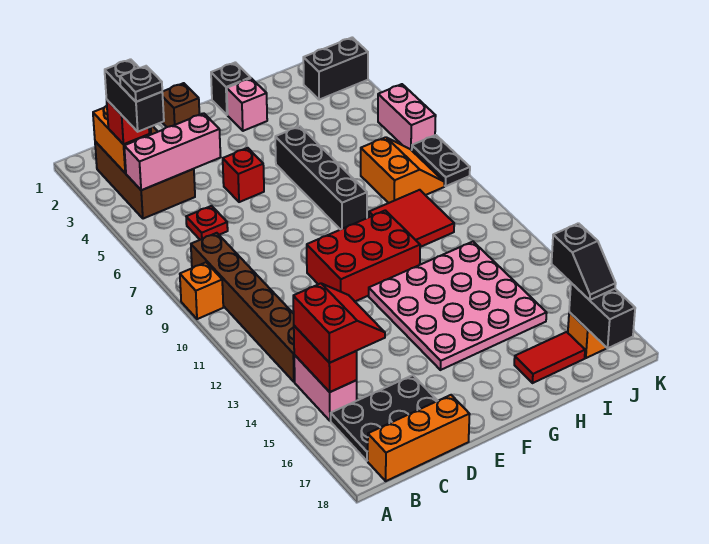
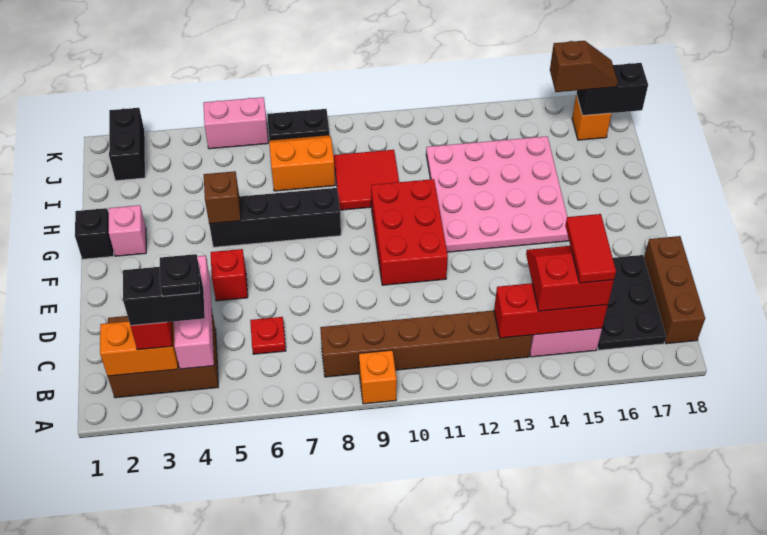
red brick B14:B15 level 2 -> red brick B13:B15 level 2
orange brick B18:D18 level 1 -> brown brick B18:D18 level 1
brown brick E1 level 1 -> brown brick G5 level 2
red tile H17:I17 level 1 -> red tile B15:C15 level 4
black slope J16:J17 level 3 top 16 -> brown slope J16:J17 level 3 top 16

